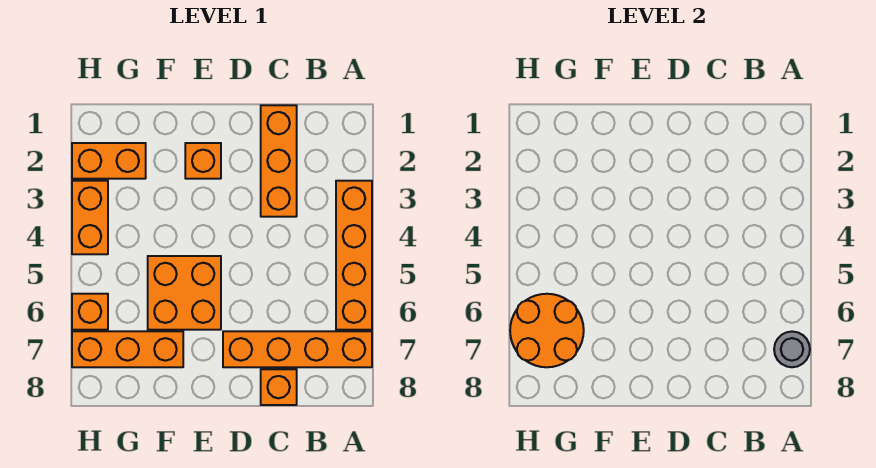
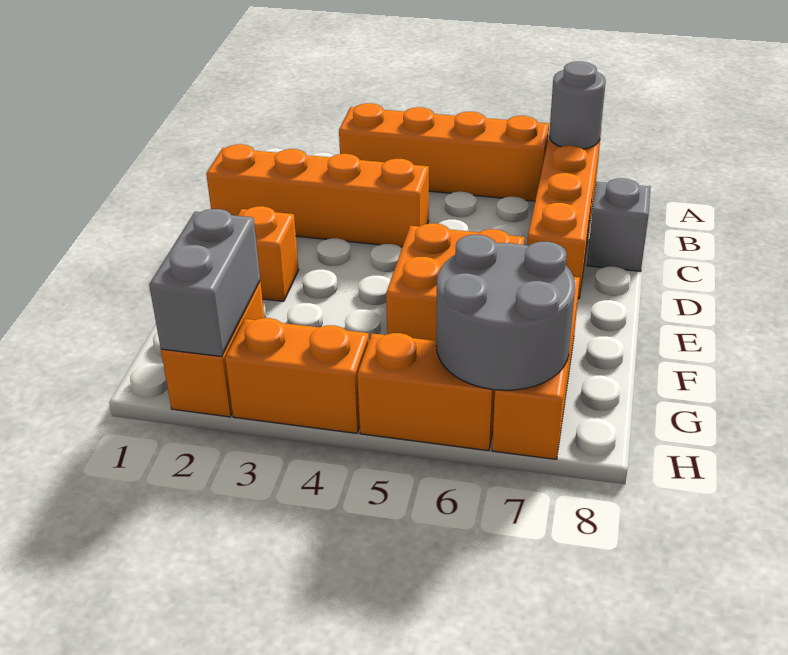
orange brick C1:C3 level 1 -> orange brick C1:C4 level 1
orange brick C8 level 1 -> grey brick C8 level 1
none -> grey brick G2:H2 level 2
orange round brick G6:H7 level 2 -> grey round brick G6:H7 level 2
orange brick H6 level 1 -> orange brick H5:H6 level 1

